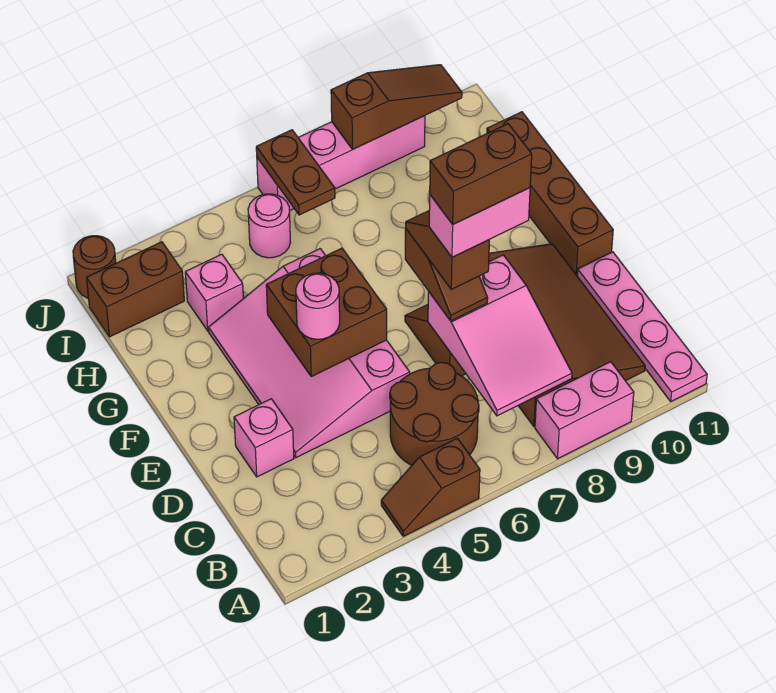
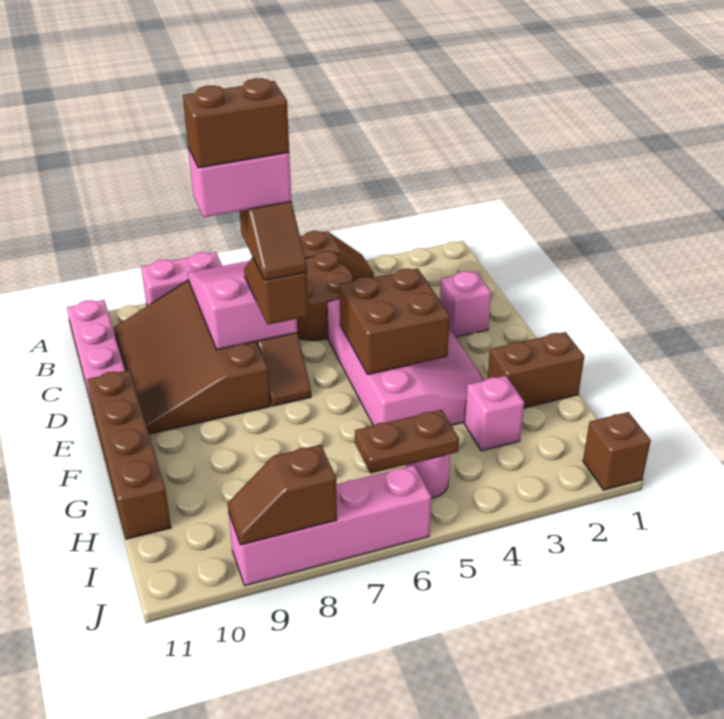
pink round brick E4 level 3 -> none
brown brick I1:I2 level 1 -> brown brick G1:G2 level 1
brown plate I6:J6 level 2 -> brown plate I5:I6 level 2
brown round brick J1 level 1 -> brown brick J1 level 1
brown slope J8:J10 level 2 top 8 -> brown slope J8:J9 level 2 top 8

